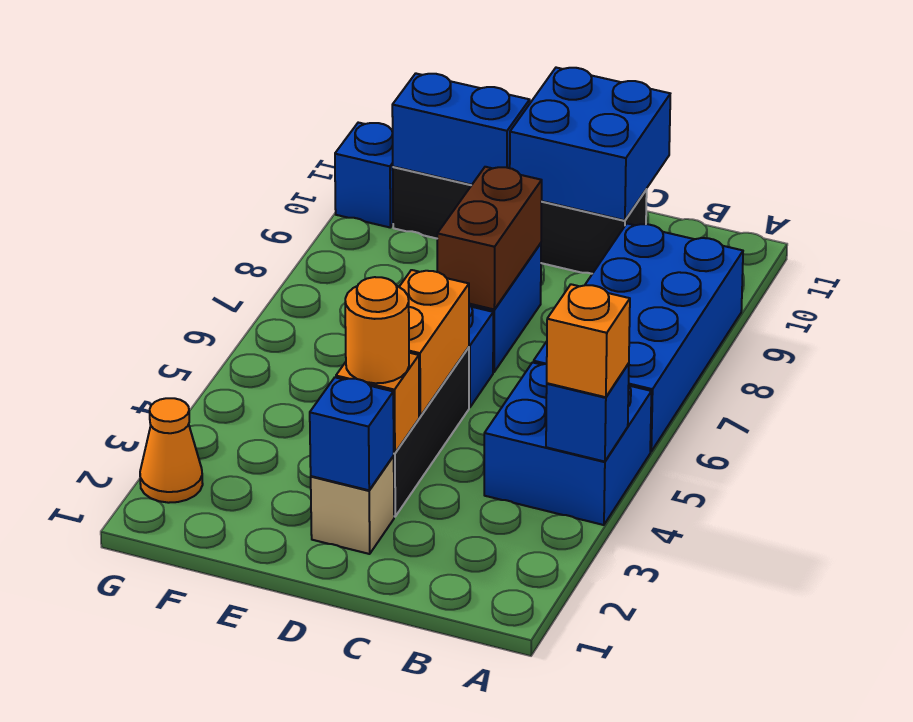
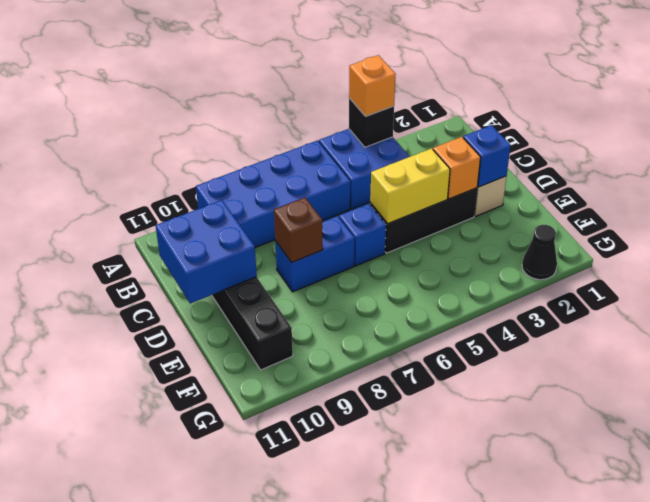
blue brick A4 level 2 -> black brick A4 level 2
orange round brick D3 level 3 -> none
orange brick D4:D5 level 2 -> yellow brick D4:D5 level 2
brown brick D7:D8 level 2 -> brown brick D8 level 2
blue brick E10:F10 level 2 -> none
orange cone G2 level 1 -> black cone G2 level 1
blue brick G10 level 1 -> none

